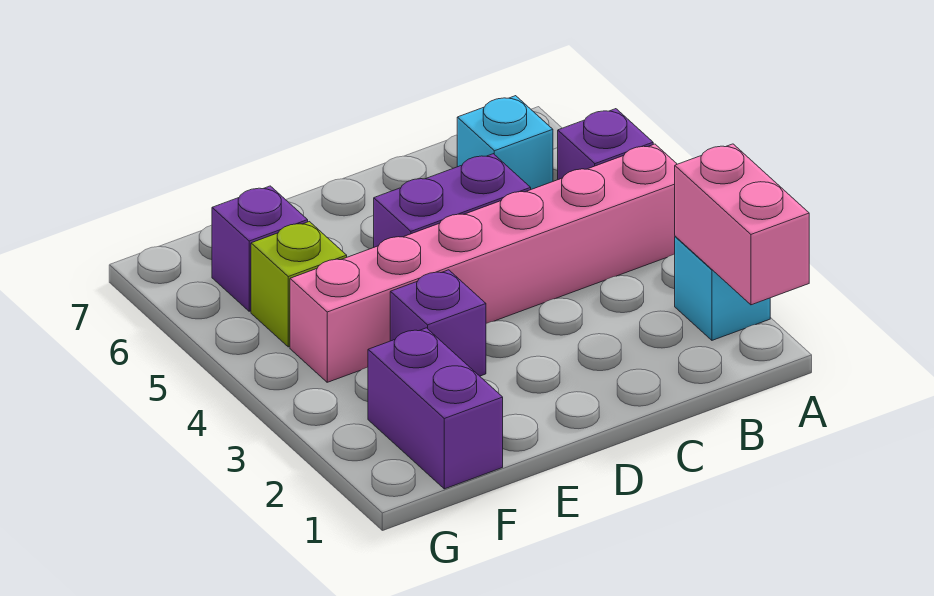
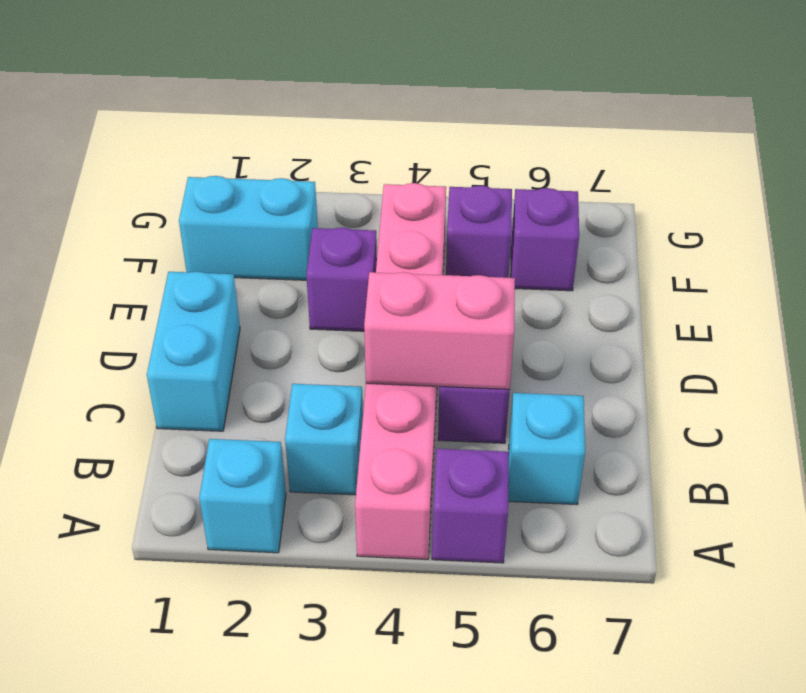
pink brick A1:A2 level 2 -> pink brick C4:C5 level 2
none -> cyan brick B3 level 1
none -> cyan brick C1:D1 level 1
purple brick F1:F2 level 1 -> cyan brick F1:F2 level 1
lime brick F5 level 1 -> purple brick F5 level 1

